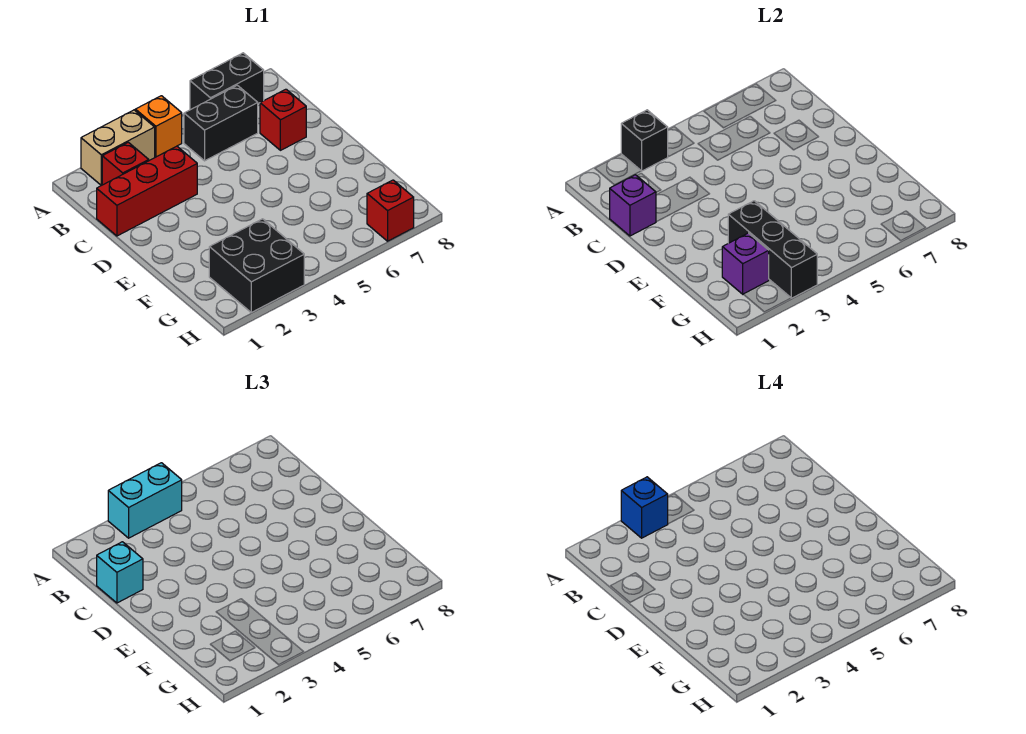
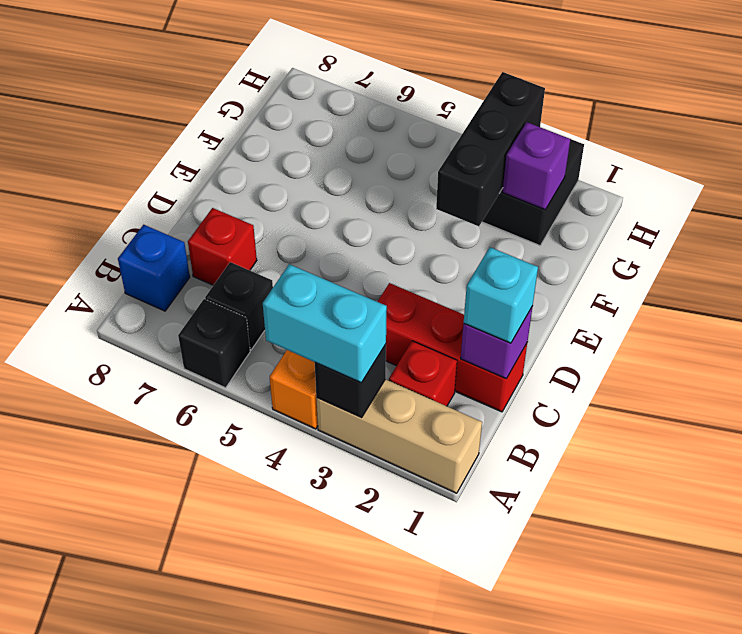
tan brick A2:A3 level 1 -> tan brick A1:A3 level 1
blue brick A3 level 4 -> blue brick B8 level 1
black brick A6:A7 level 1 -> black brick A6 level 1
black brick B5:B6 level 1 -> black brick B6 level 1
red brick H7 level 1 -> none

